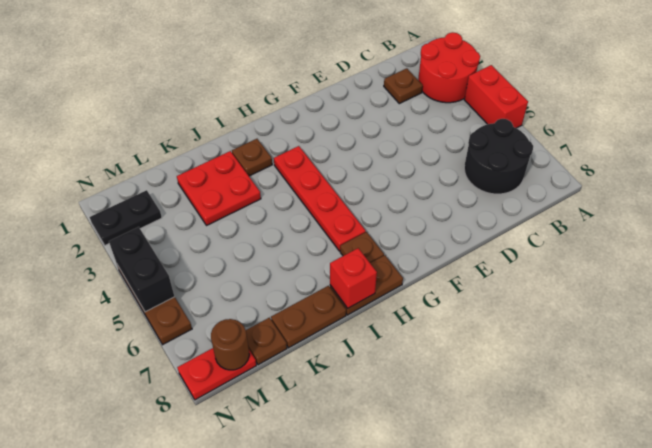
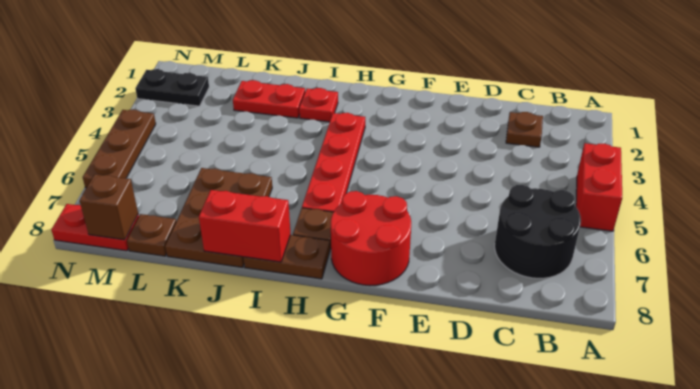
red round brick A2:B3 level 1 -> red round brick F7:G8 level 1
brown plate I2 level 1 -> red plate I2 level 1
red brick I8 level 2 -> red brick I8:J8 level 2
red plate J2:K3 level 1 -> red plate J2:K2 level 1
brown plate J8:K8 level 1 -> brown plate J6:K8 level 1
brown round brick M8 level 2 -> brown brick M8 level 2
black brick N4:N5 level 2 -> none

